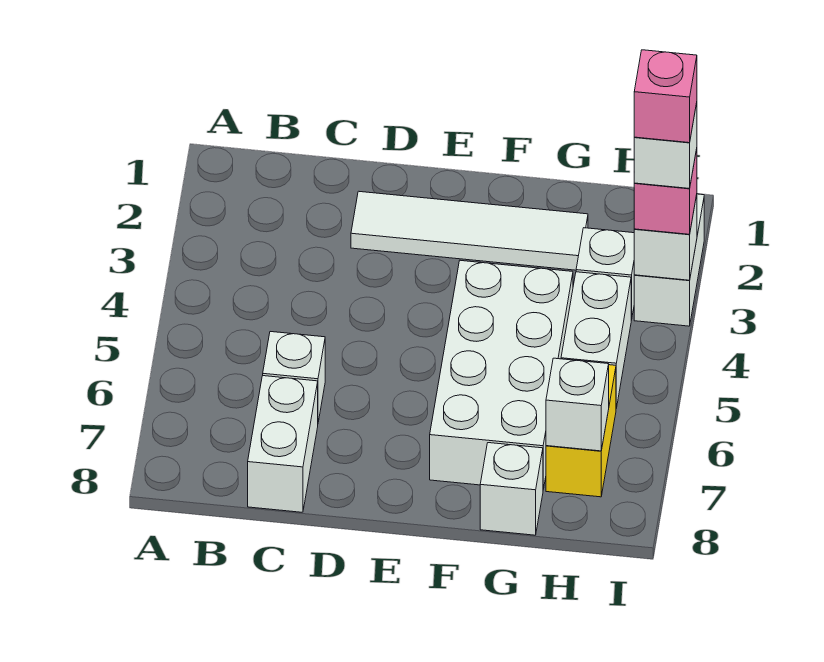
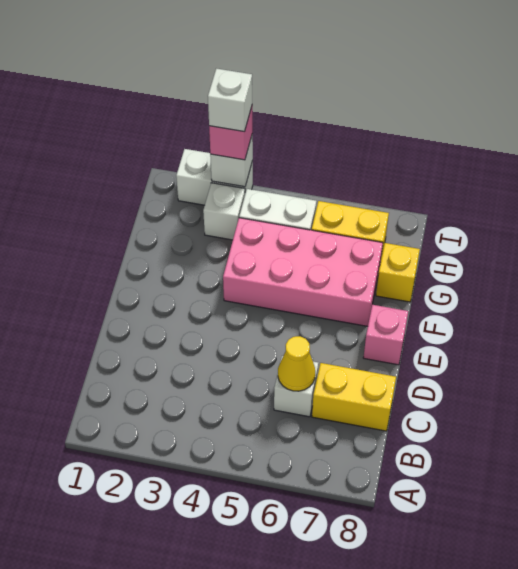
none -> yellow cone C6 level 2
white brick C7:C8 level 1 -> yellow brick C7:C8 level 1
white tile D2:G2 level 1 -> none
white brick F4:G7 level 1 -> pink brick F4:G7 level 1
white brick G8 level 1 -> yellow brick G8 level 1
white brick H7 level 2 -> none
pink brick I3 level 5 -> pink brick E8 level 1

